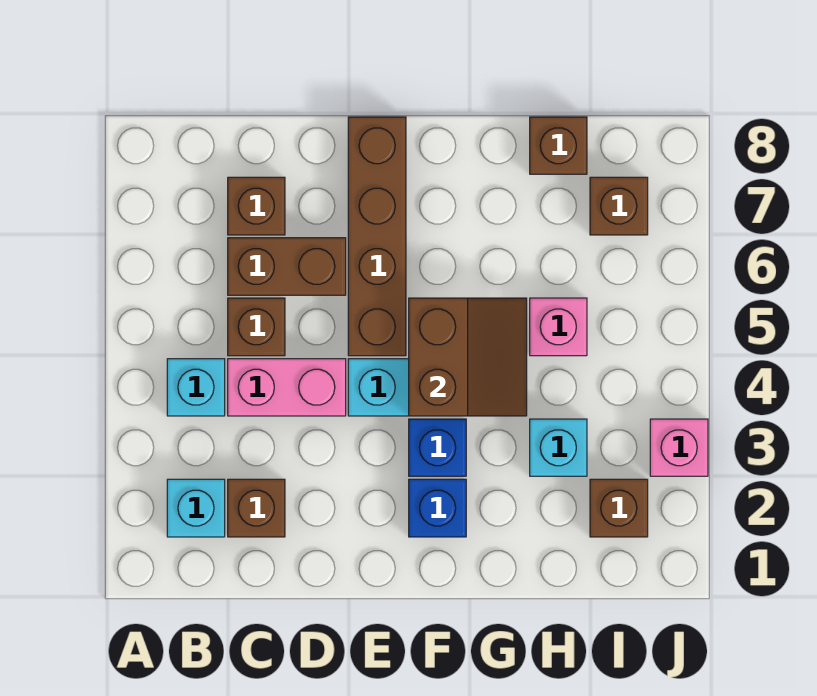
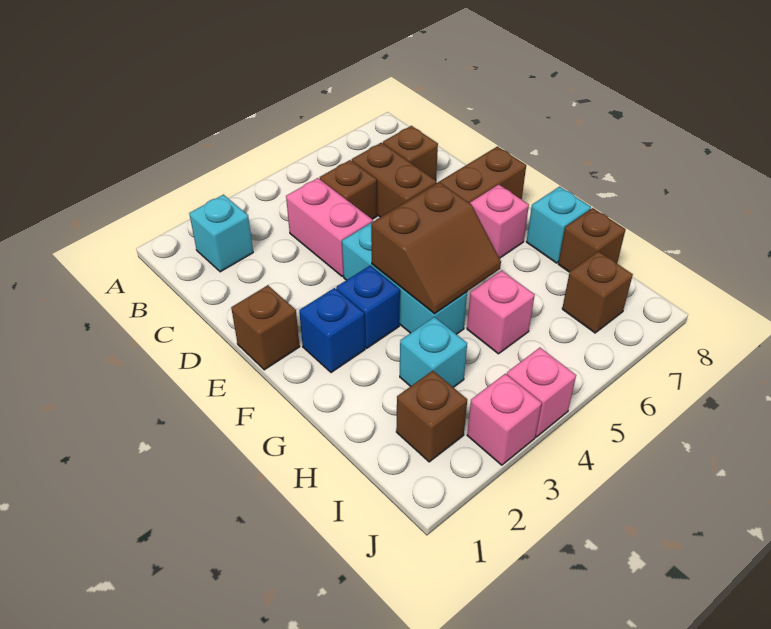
cyan brick B4 level 1 -> cyan brick G8 level 1
brown brick C2 level 1 -> brown brick E1 level 1
none -> pink brick F7 level 1
none -> pink brick J4 level 1

